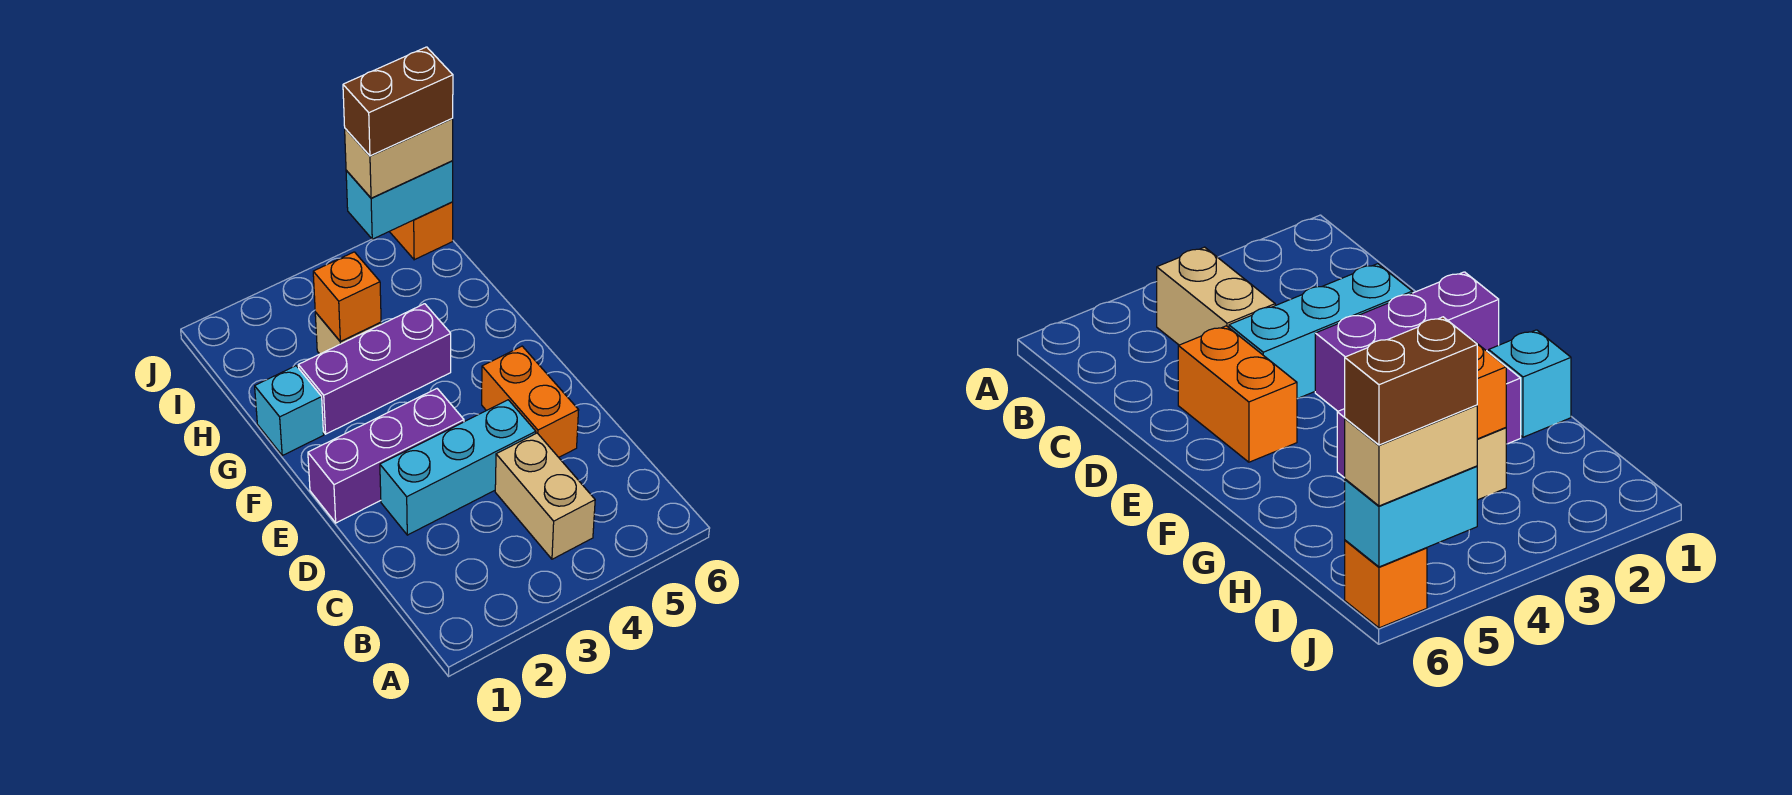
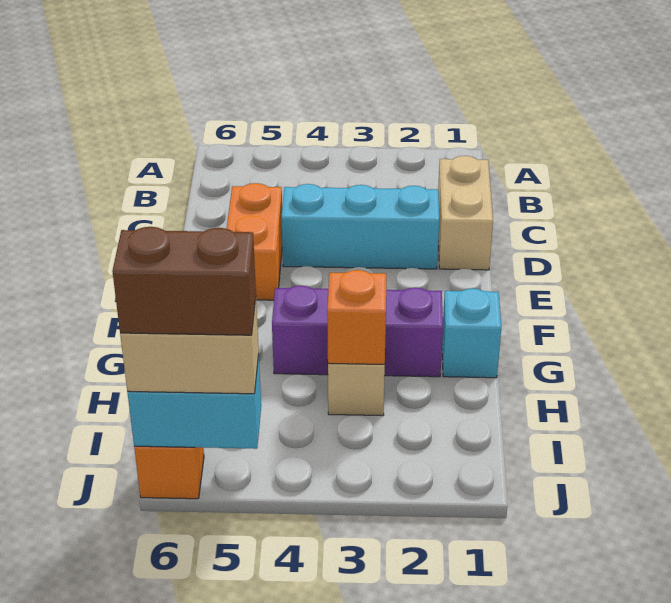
tan brick B4:C4 level 1 -> tan brick C1:D1 level 1
purple brick E1:E3 level 1 -> none

